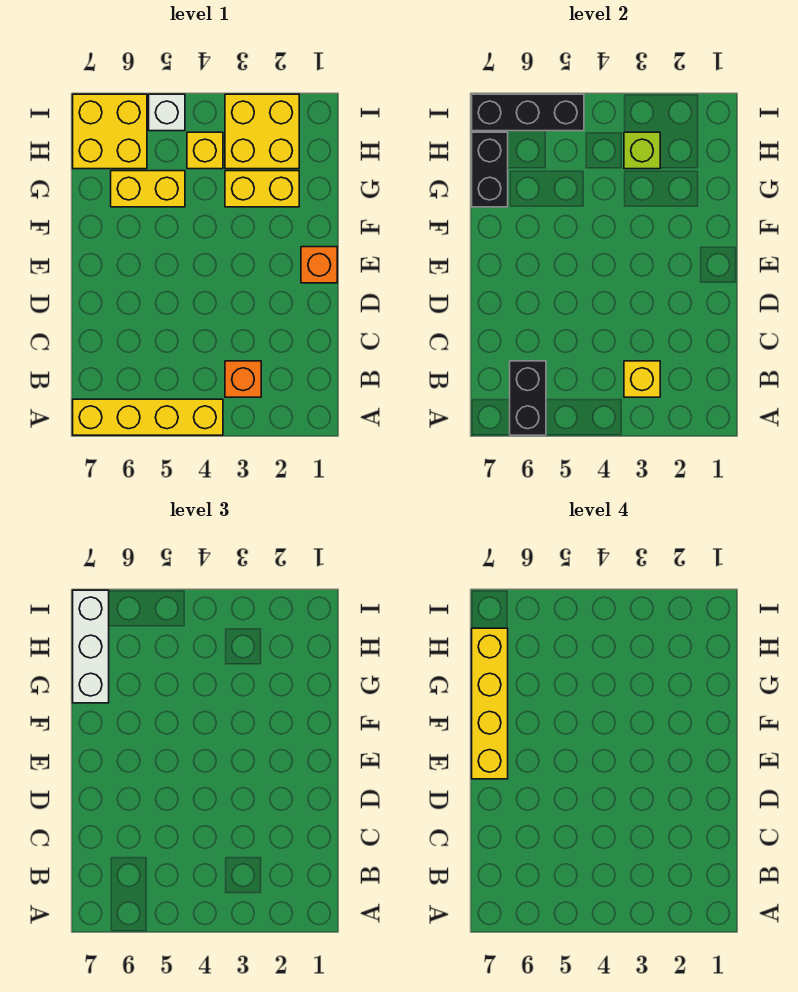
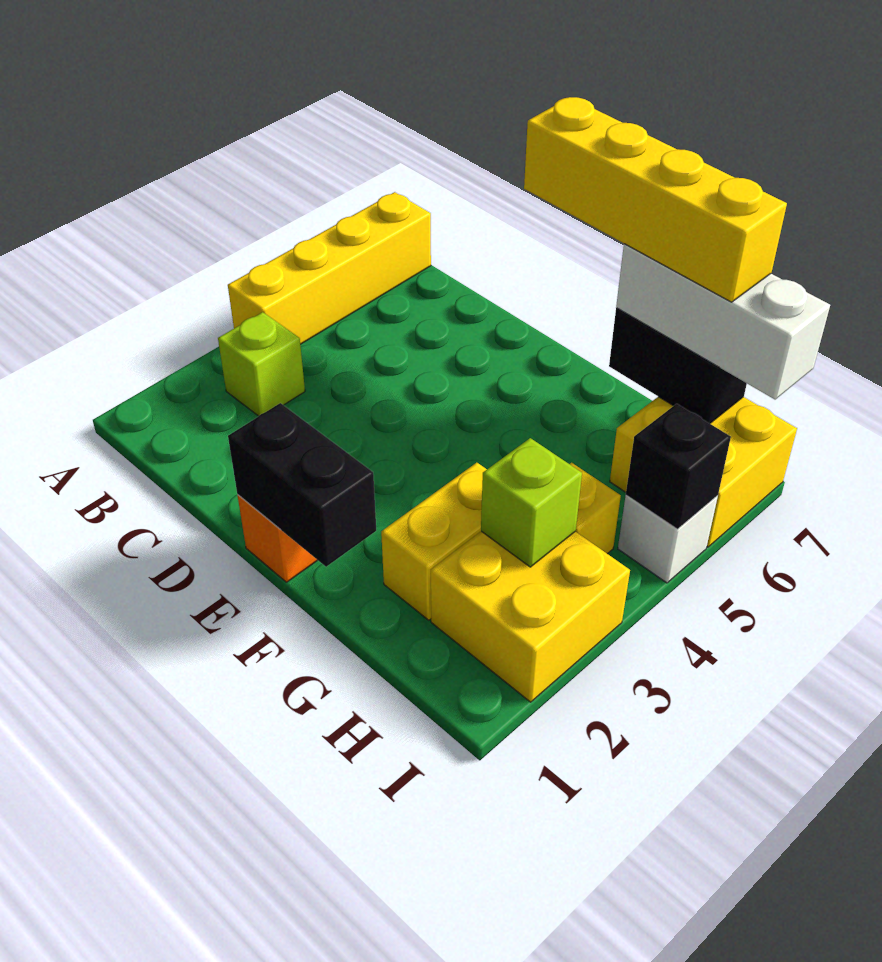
black brick A6:B6 level 2 -> black brick E1:F1 level 2
orange brick B3 level 1 -> lime brick B3 level 1
yellow brick B3 level 2 -> none
yellow brick G5:G6 level 1 -> none
black brick I5:I7 level 2 -> black brick I5 level 2

